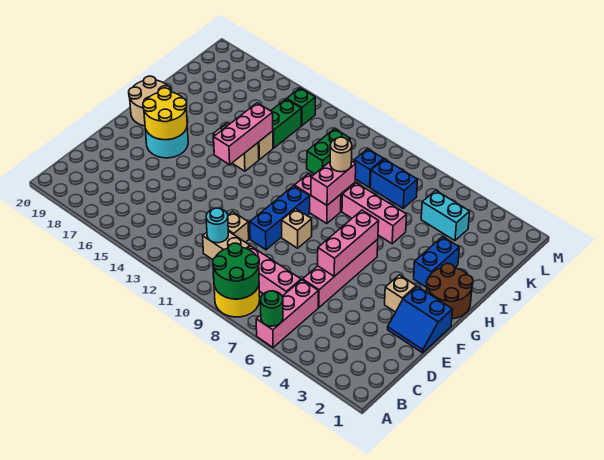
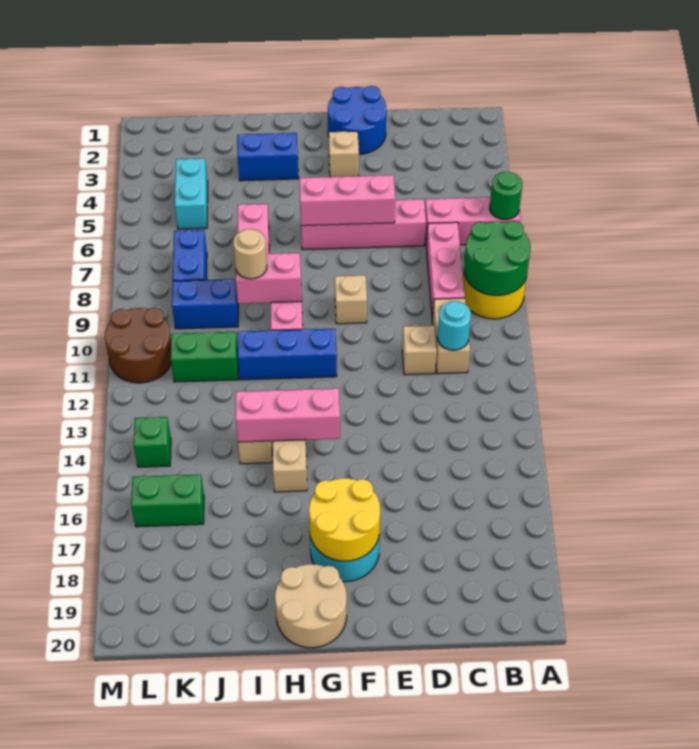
blue slope E1:F2 level 1 top F -> blue round brick E1:F2 level 1
blue brick E10:G10 level 1 -> blue brick G11:I11 level 1
brown round brick G1:H2 level 1 -> brown round brick L10:M11 level 1
green brick J14:K14 level 1 -> green brick K16:L16 level 1
blue brick K9 level 1 -> blue brick J9:K9 level 1

